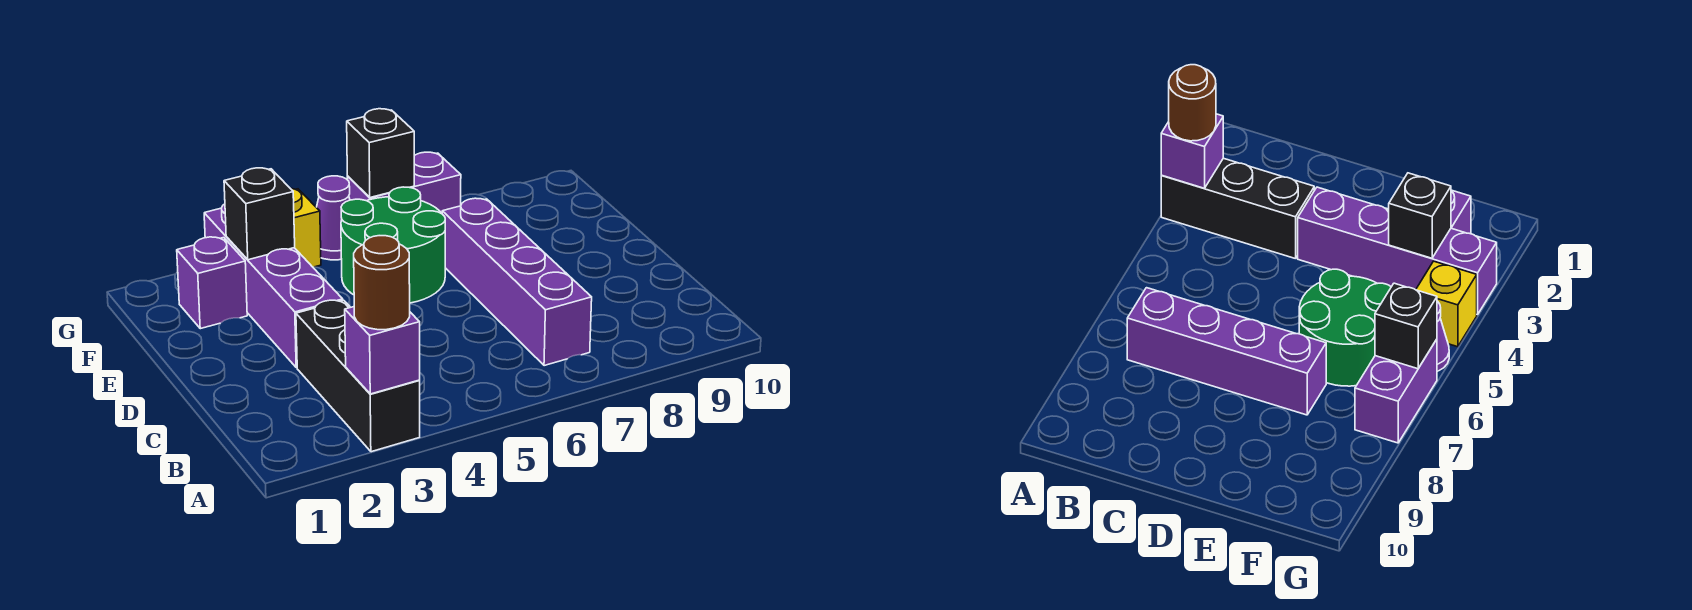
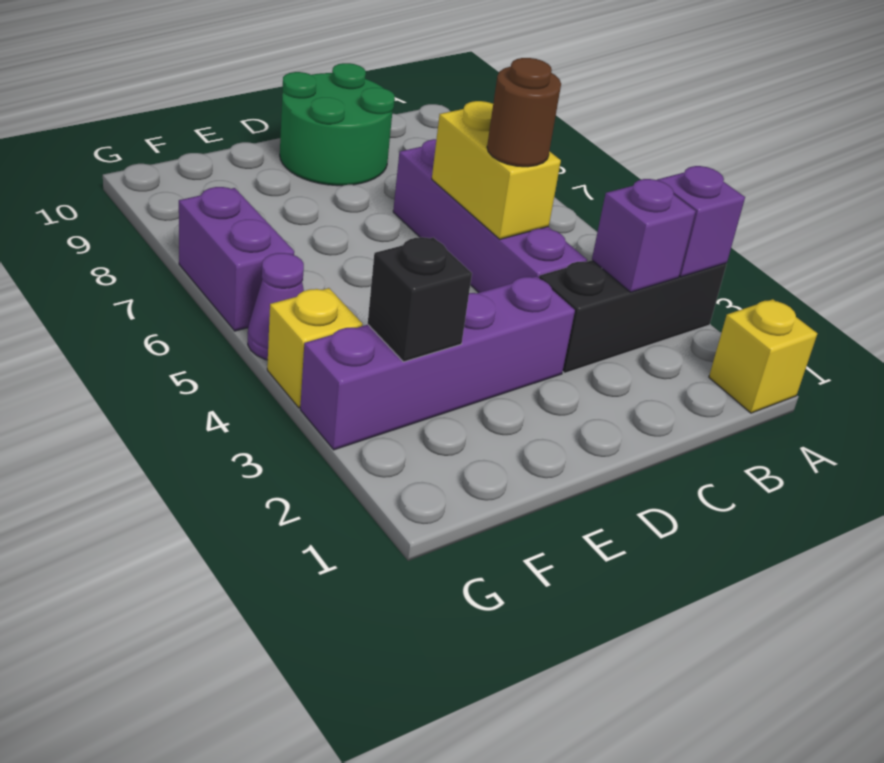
none -> yellow brick A1 level 1
brown round brick A3 level 3 -> brown round brick C5 level 3
purple brick B7:E7 level 1 -> purple brick C4:C7 level 1
none -> yellow brick C5:C6 level 2
green round brick E5:F6 level 1 -> green round brick C9:D10 level 1
purple brick F2 level 1 -> purple brick B3 level 2
black brick G6 level 2 -> none

